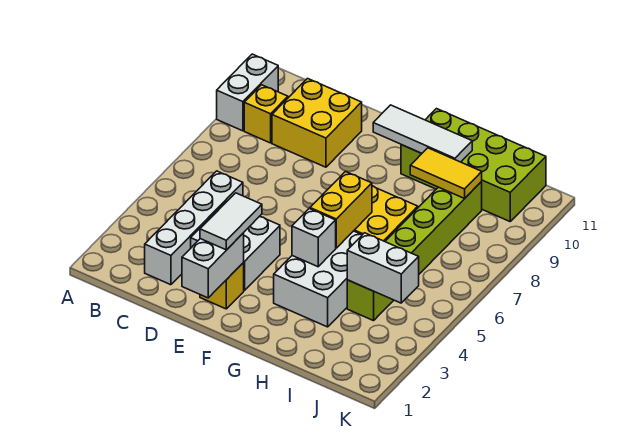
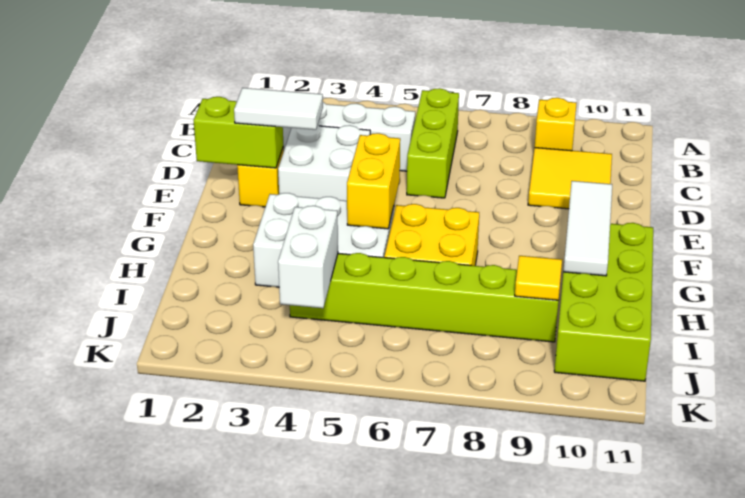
white brick A9:A10 level 1 -> none
none -> lime brick B6:D6 level 1
yellow brick C9:D10 level 1 -> yellow tile C9:D10 level 1
white brick E1:E2 level 2 -> lime brick E1:E2 level 2
white brick G4 level 2 -> none
yellow brick G5:G6 level 2 -> yellow brick F5:G5 level 2
yellow tile H9:I9 level 2 -> yellow tile I9 level 2

